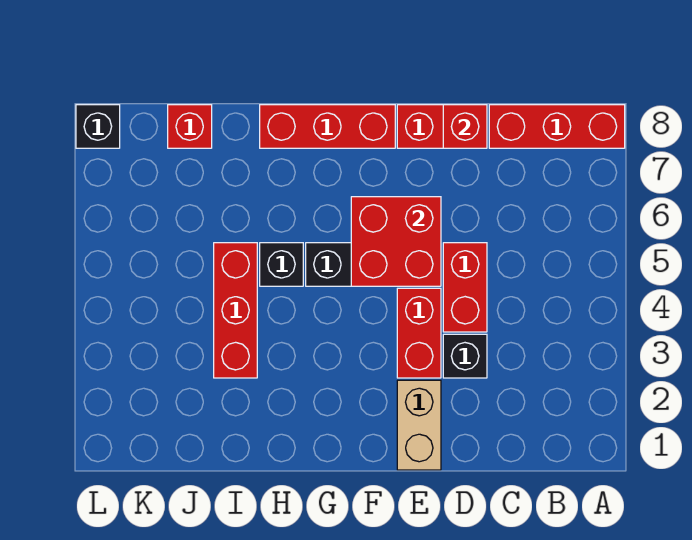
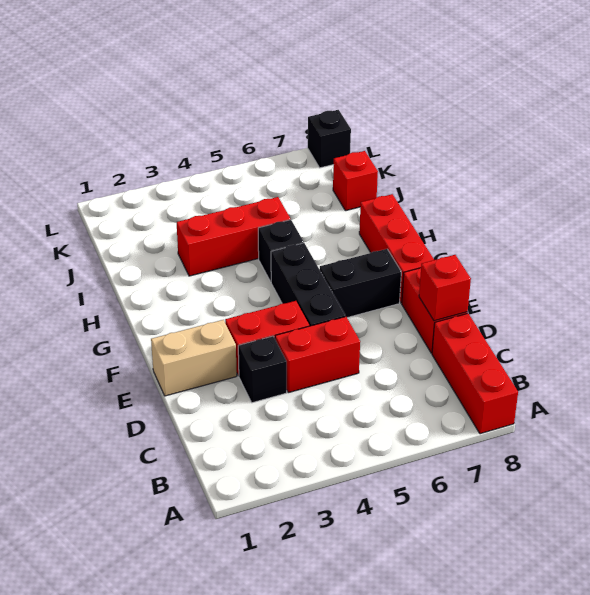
red brick E5:F6 level 2 -> none
none -> black brick F6:F7 level 1

